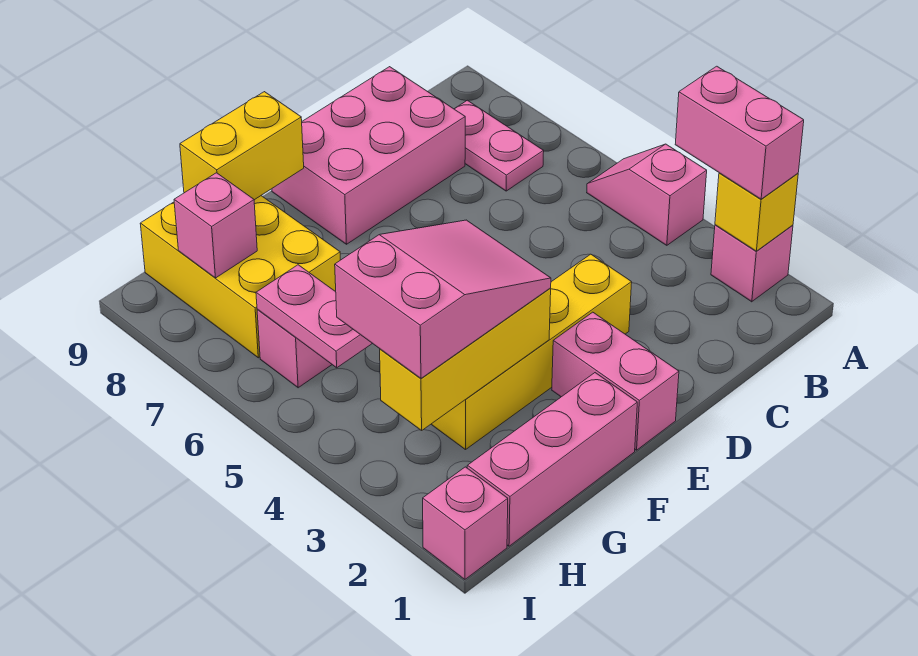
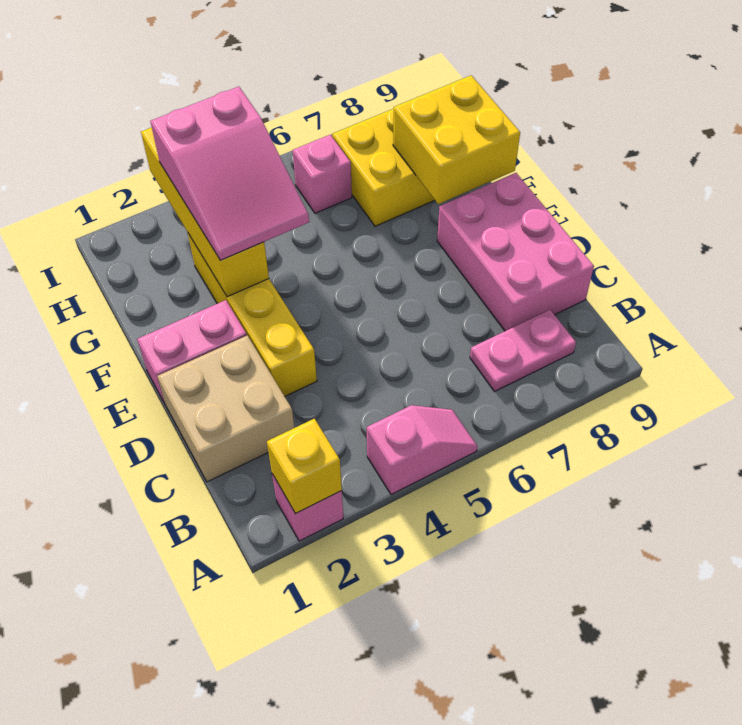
pink brick A2:A3 level 3 -> none
none -> tan brick C1:D2 level 1
pink brick F1:H1 level 1 -> none
yellow brick F3:H3 level 2 -> yellow brick F3:I3 level 2
yellow brick F9:G9 level 2 -> yellow brick F8:G9 level 2
pink plate H5:H6 level 2 -> none
pink brick H8 level 2 -> none
pink brick I1 level 1 -> none

